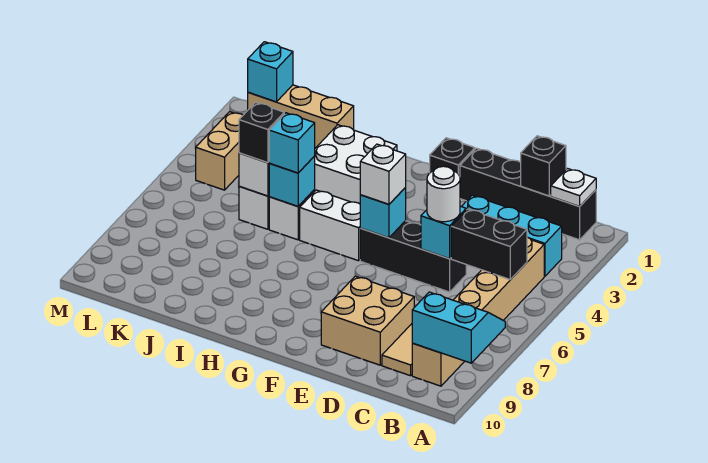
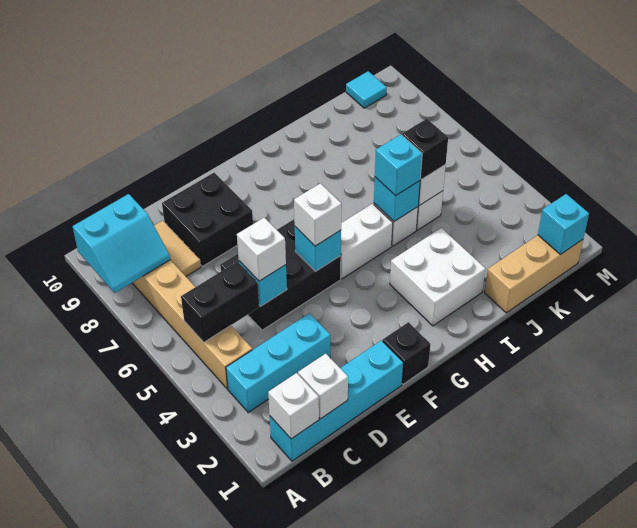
black brick B1:E1 level 1 -> cyan brick B1:E1 level 1
white plate B1 level 2 -> white brick B1 level 2
black brick C1 level 2 -> white brick C1 level 2
black brick D5:F5 level 1 -> black brick D5:F6 level 1
white round brick D5 level 3 -> white brick D5 level 3
tan brick D8:E9 level 1 -> black brick D8:E9 level 1
tan brick L3:L4 level 1 -> none
none -> cyan tile L10 level 1

